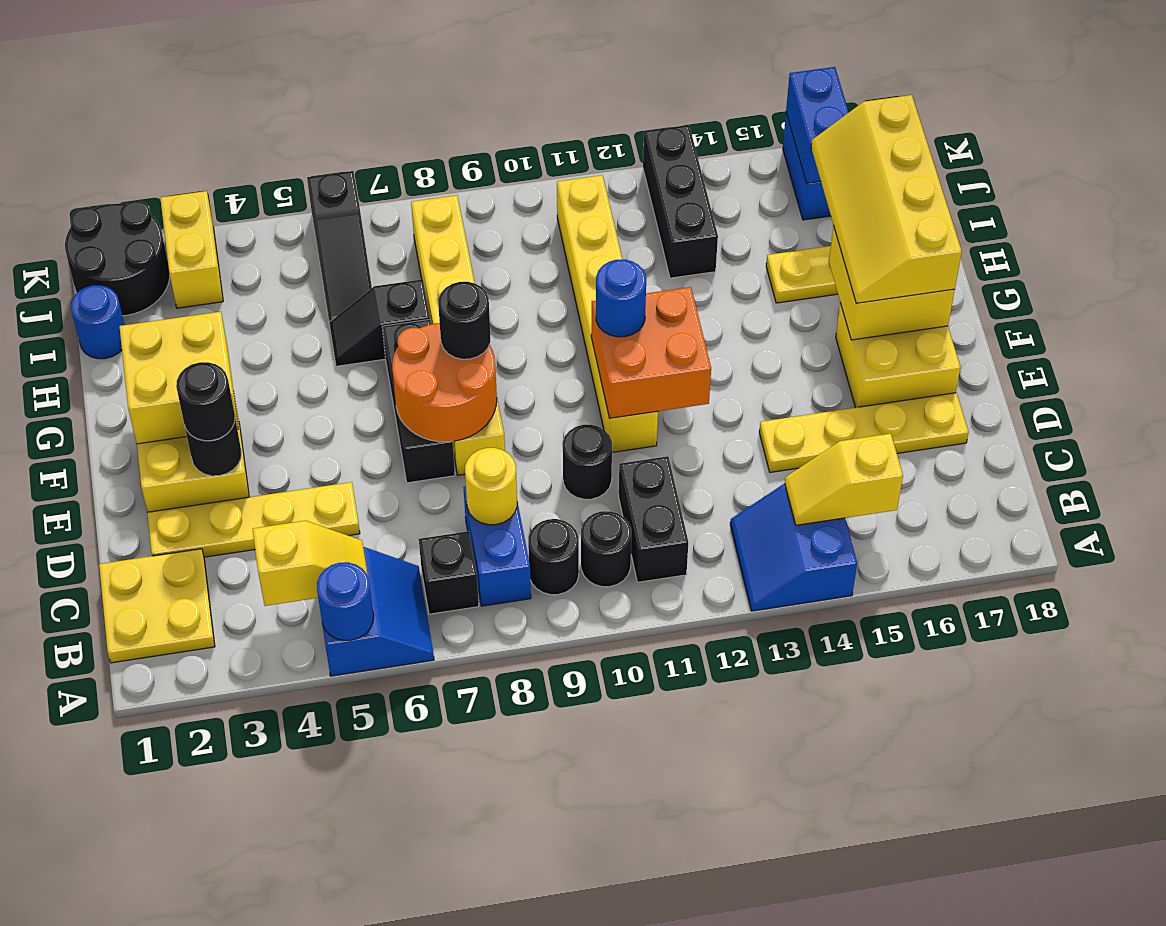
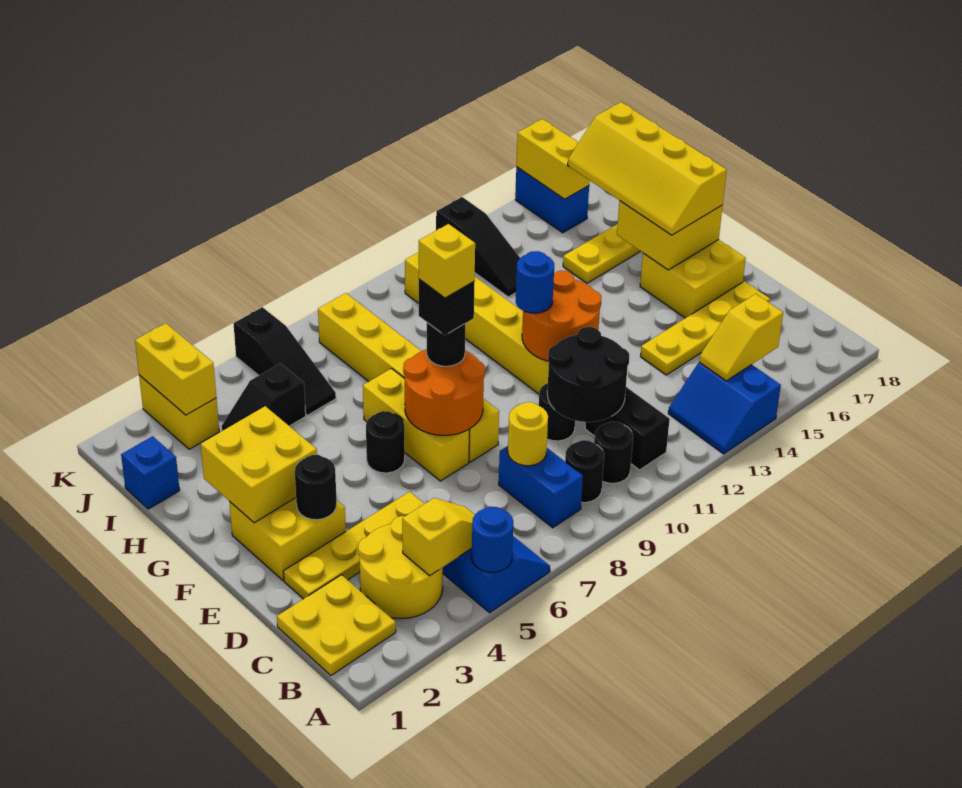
none -> yellow round brick B3:C4 level 1
black brick B7 level 1 -> black brick F8 level 4
black round brick E3 level 3 -> black round brick F6 level 1
black brick E7:G7 level 1 -> yellow brick E7:G7 level 1
orange brick E11:F12 level 2 -> orange round brick E11:F12 level 2
none -> yellow brick F8 level 5
black slope H6:H7 level 1 top 7 -> black slope I4:I5 level 1 top 5
blue round brick I1 level 1 -> blue brick I1 level 1
black brick I13:K13 level 1 -> black slope I13:K13 level 1 top K
black round brick J1:K2 level 1 -> black round brick C10:D11 level 2
none -> yellow brick J3:K3 level 2
blue brick J16:K16 level 2 -> yellow brick J16:K16 level 2

